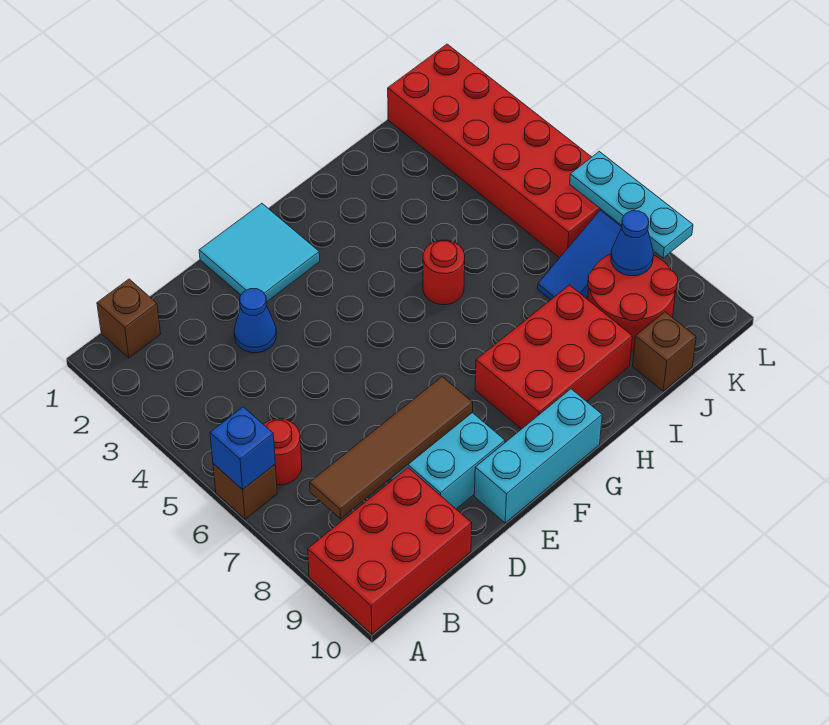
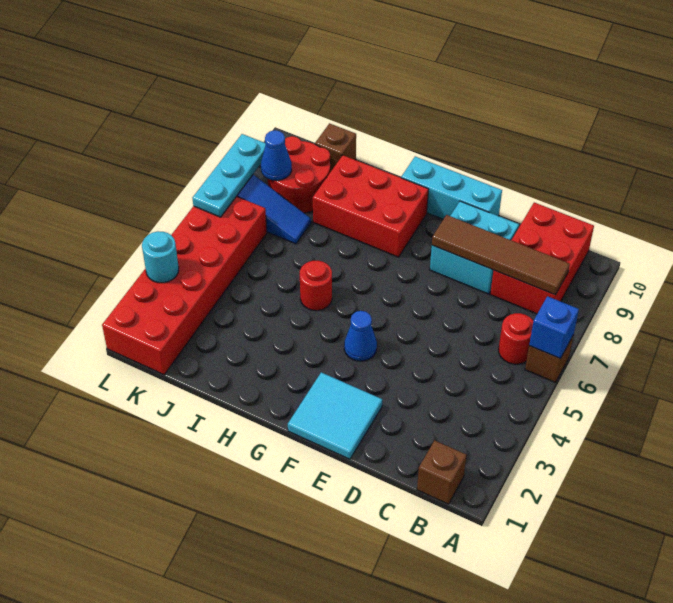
red brick A9:C10 level 1 -> red brick B8:C10 level 1
blue cone D3 level 1 -> blue cone F4 level 1
none -> cyan round brick L3 level 2

